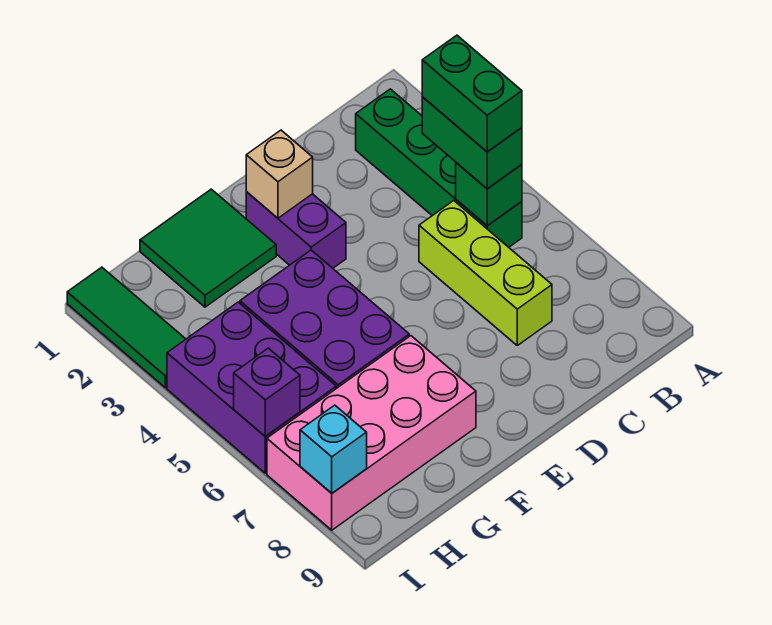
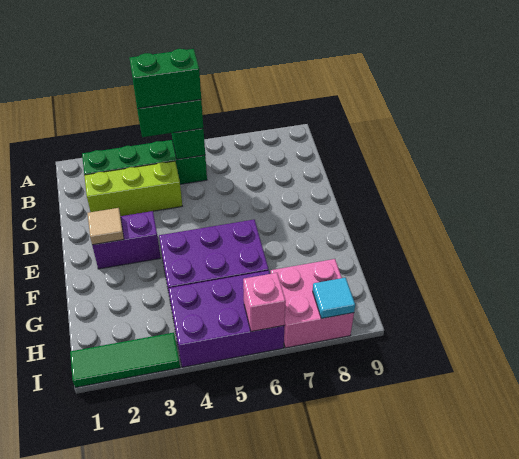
lime brick C5:C7 level 1 -> lime brick C2:C4 level 1
tan brick E2 level 2 -> tan tile E2 level 2
green tile F1:G2 level 1 -> none
pink brick F7:I8 level 1 -> pink brick H7:I8 level 1
purple brick I6 level 2 -> pink brick I6 level 2
cyan brick I8 level 2 -> cyan tile I8 level 2

